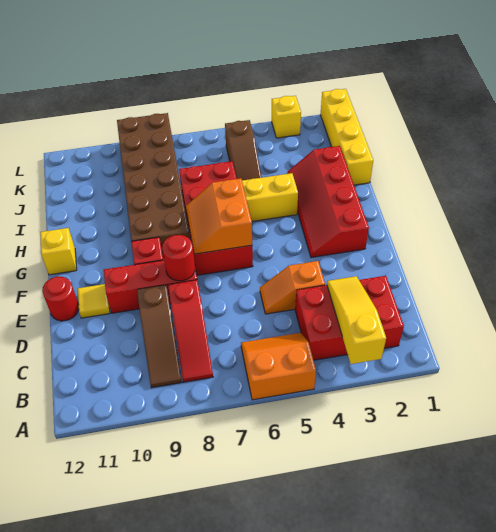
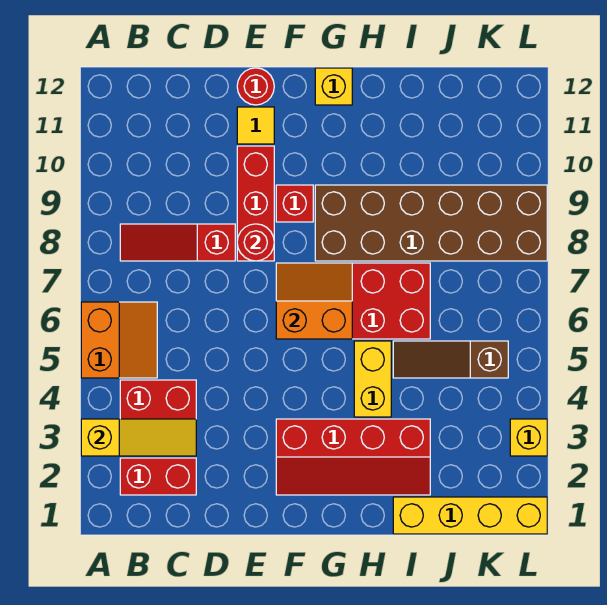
brown slope B9:D9 level 1 top D -> none
orange slope D4:D5 level 1 top 4 -> none
red slope F2:I3 level 1 top 2 -> red slope F2:I3 level 1 top 3

